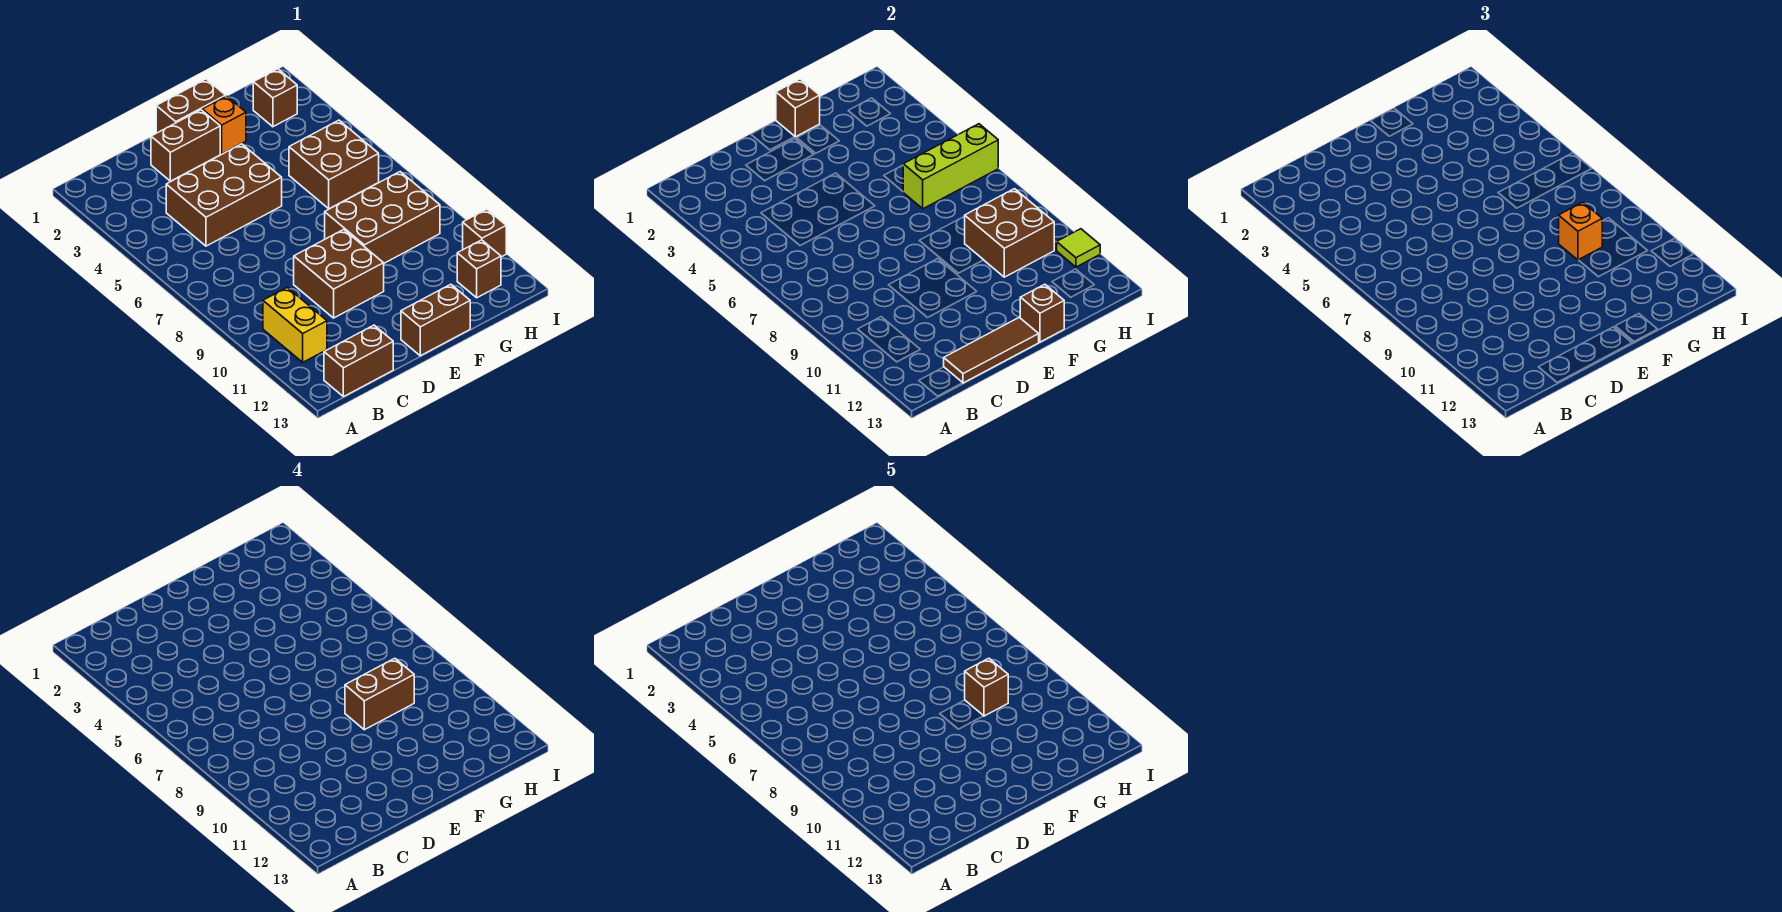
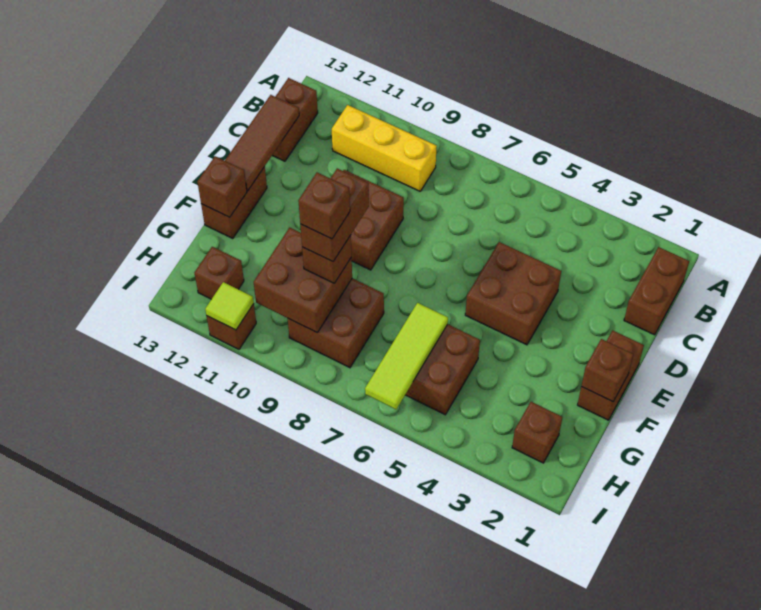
yellow brick B10:B11 level 1 -> yellow brick B9:B11 level 1
brown brick C4:E5 level 1 -> brown brick D4:E5 level 1
brown brick D2:E2 level 1 -> brown brick B1:C1 level 1
orange brick F2 level 1 -> none
brown brick F8:H9 level 1 -> brown brick G8:H9 level 1
lime brick G6:I6 level 2 -> lime tile G6:I6 level 2
orange brick G9 level 3 -> brown brick G9 level 3

